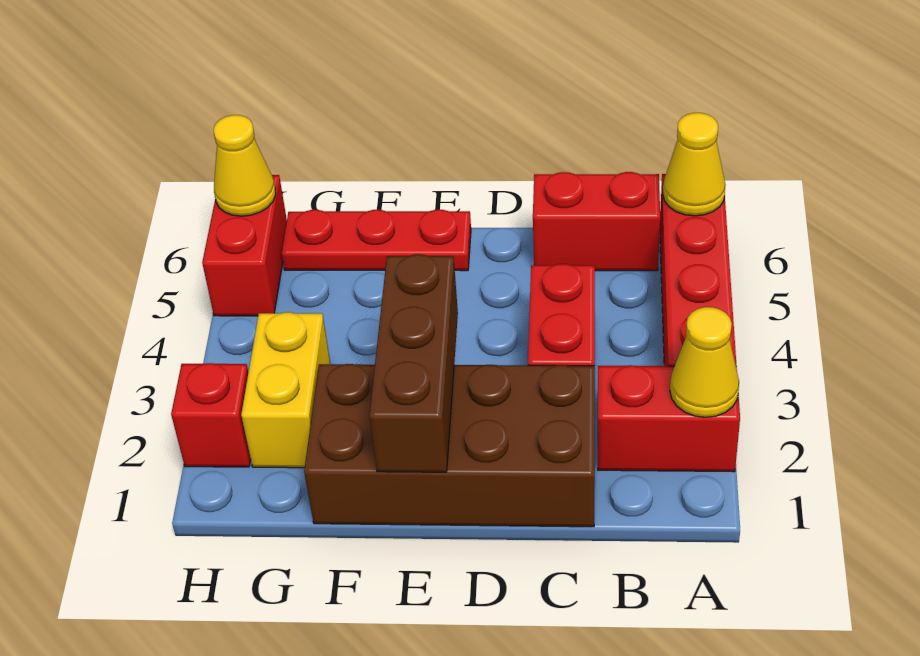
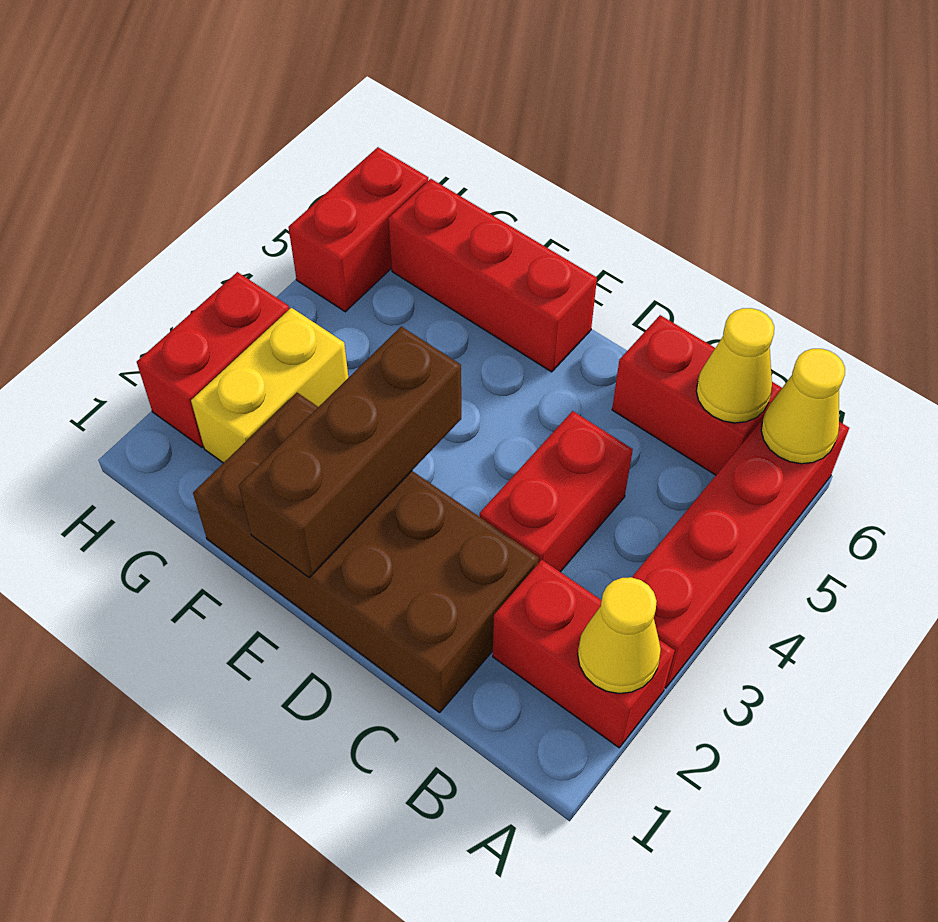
red plate E6:G6 level 1 -> red brick E6:G6 level 1
red brick H2 level 1 -> red brick H2:H3 level 1
yellow cone H6 level 2 -> yellow cone B6 level 2

